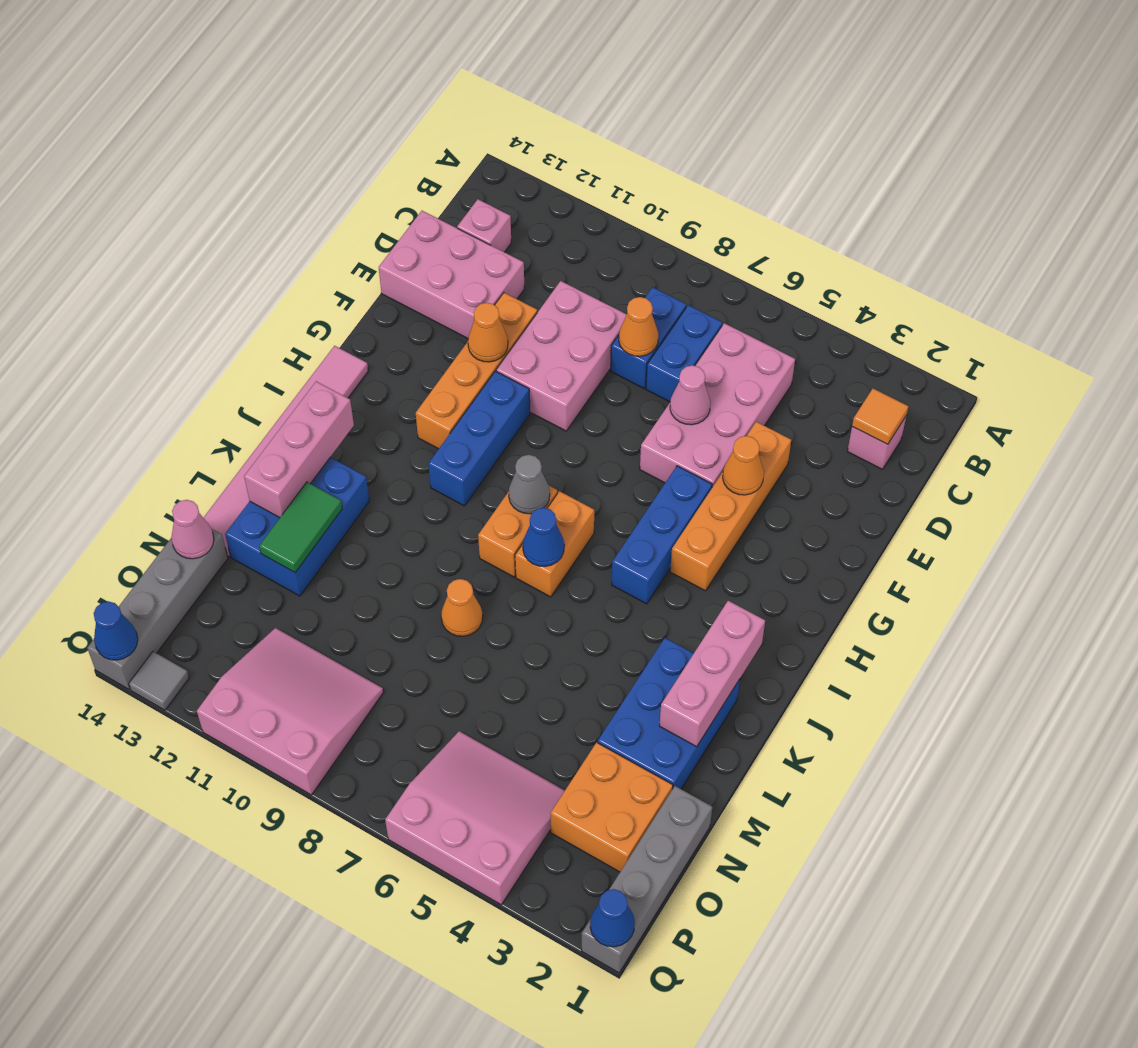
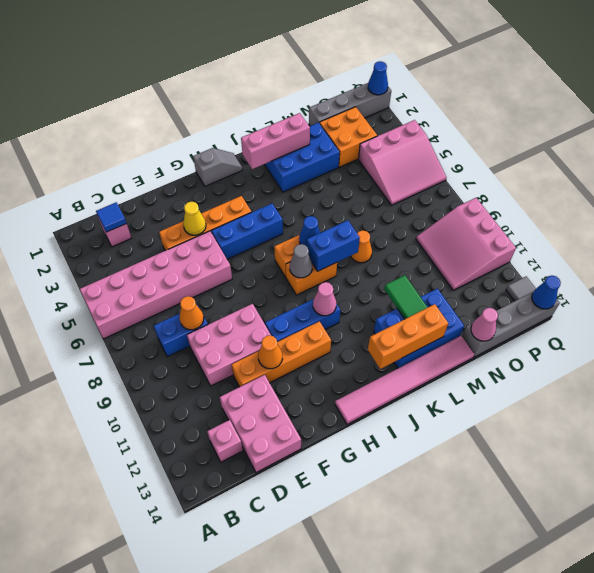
orange tile C2 level 2 -> blue tile C2 level 2
pink brick C5:F6 level 1 -> pink brick A5:F6 level 1
blue brick C7:D7 level 1 -> blue brick J8:K8 level 2
pink cone E6 level 2 -> pink cone I10 level 2
orange cone F4 level 2 -> yellow cone F4 level 2
none -> grey slope H1:I1 level 1 top H
pink brick J13:L13 level 2 -> orange brick J13:L13 level 2
green tile L12:M12 level 2 -> green tile L11:L12 level 2
pink slope O4:Q6 level 1 top Q -> pink slope O4:Q6 level 1 top 4

